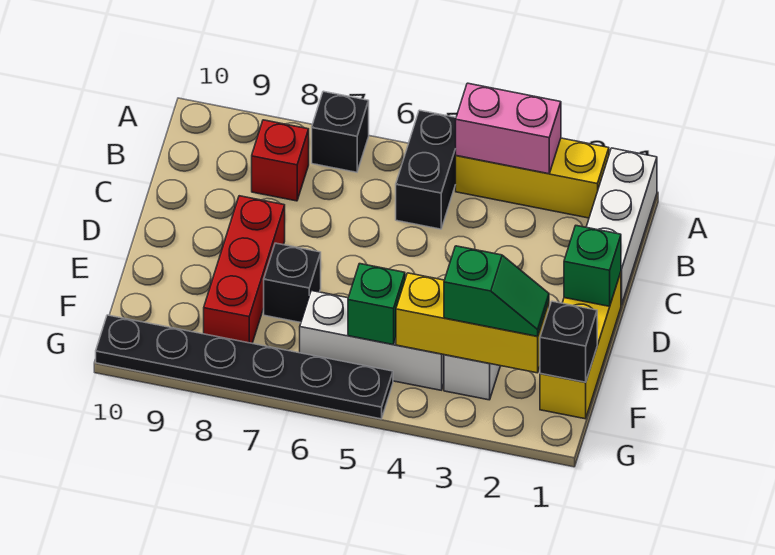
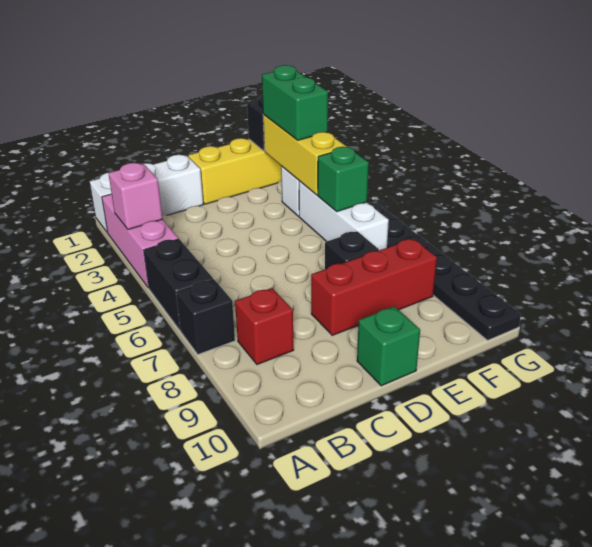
yellow brick A2:A4 level 1 -> pink brick A2:A4 level 1
pink brick A3:A4 level 2 -> pink brick A3 level 2
black brick A5:B5 level 1 -> black brick A5:A6 level 1
green brick D1 level 2 -> green brick D10 level 1
green slope F2:F3 level 3 top 3 -> green brick F2:F3 level 3

